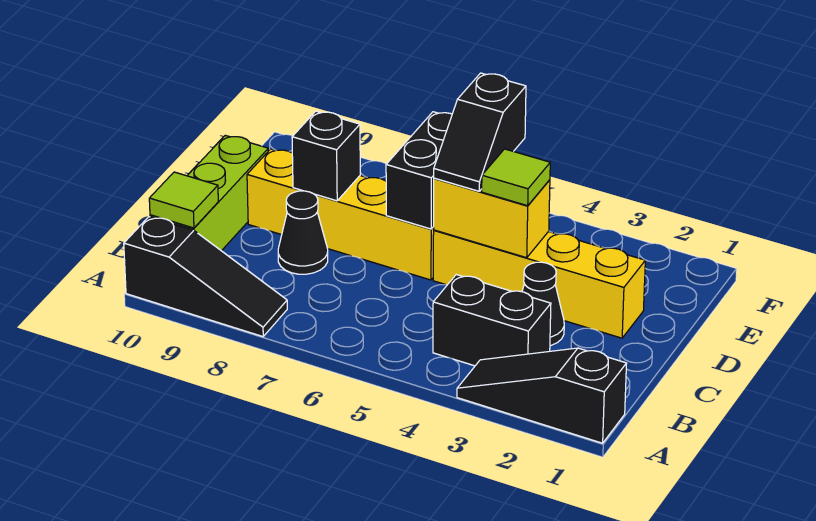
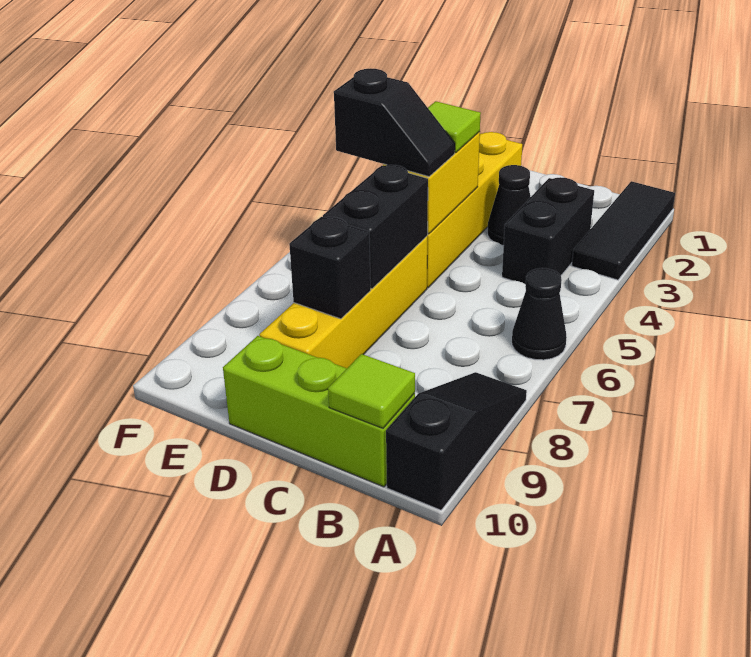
black slope A1:A3 level 1 top 1 -> black tile A1:A3 level 1
black cone C8 level 1 -> black cone A6 level 1
black brick D6:E6 level 2 -> black brick D6:D7 level 2

